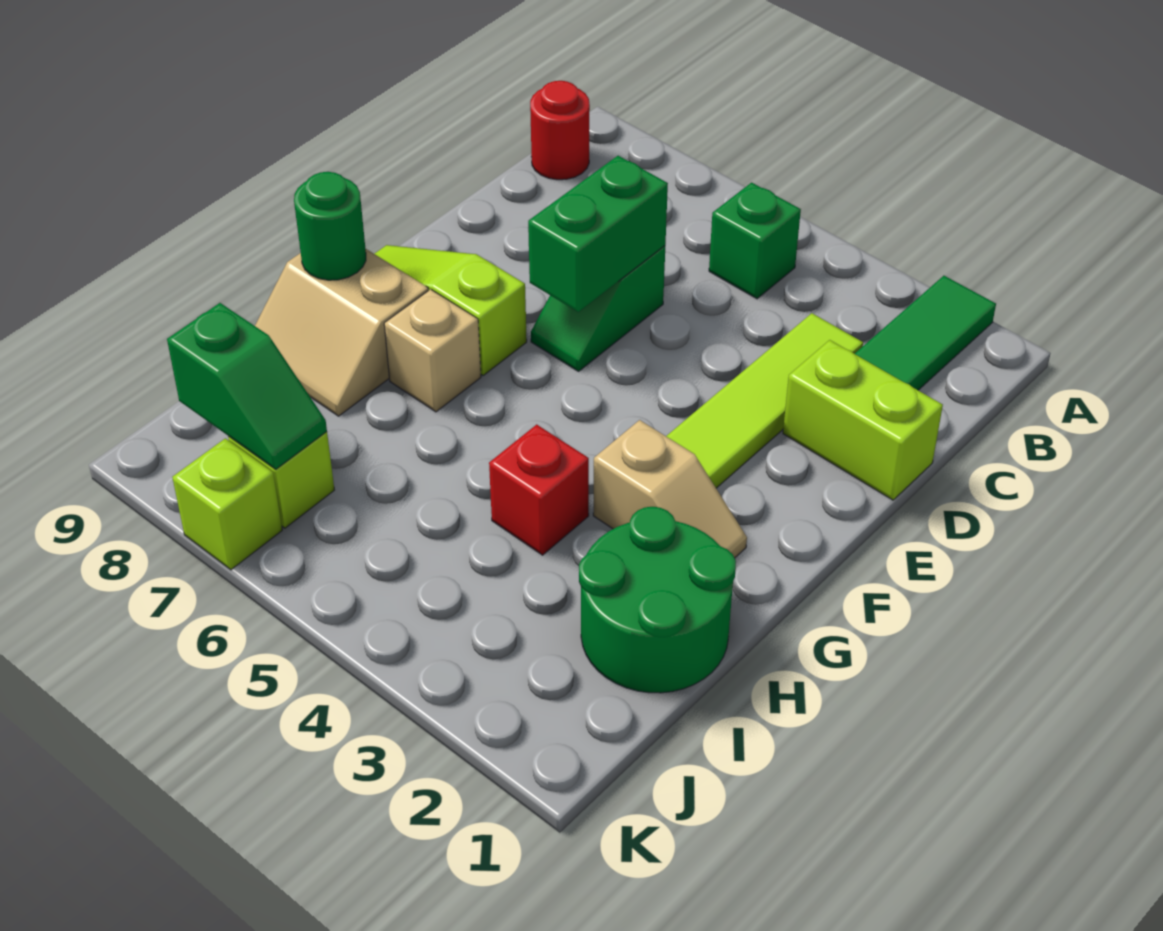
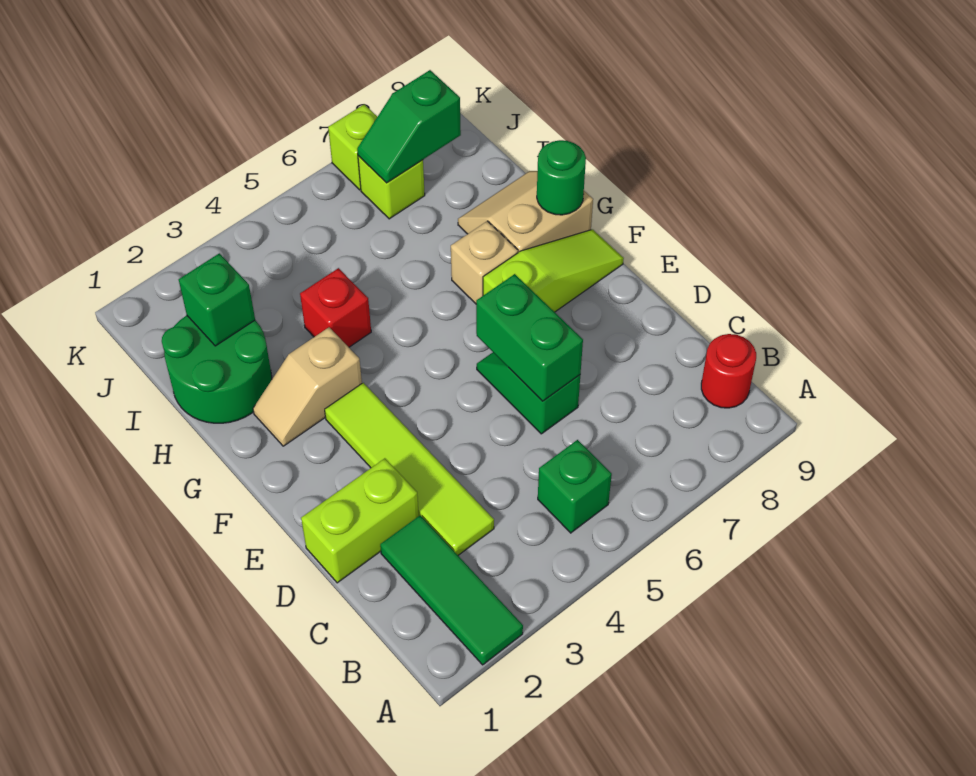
none -> green brick I2 level 2

